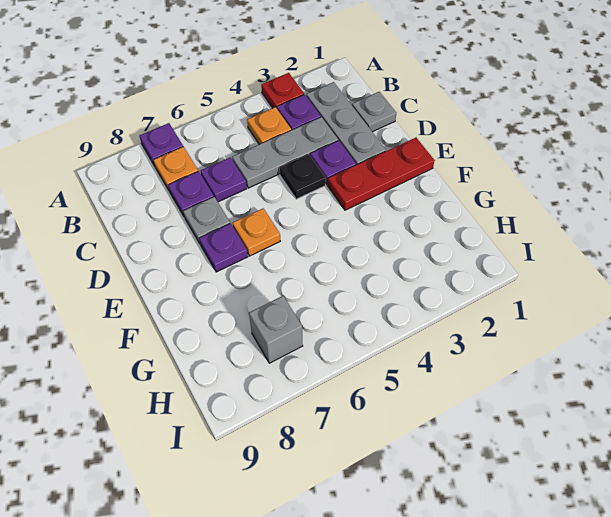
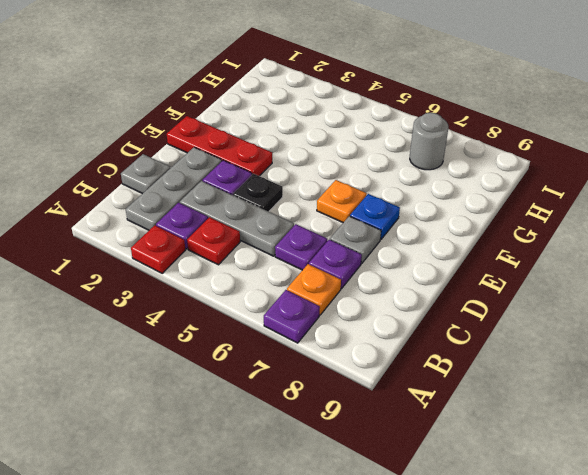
orange plate B4 level 1 -> red plate B4 level 1
purple plate E7 level 1 -> blue plate E7 level 1
grey brick H7 level 1 -> grey round brick H7 level 1

